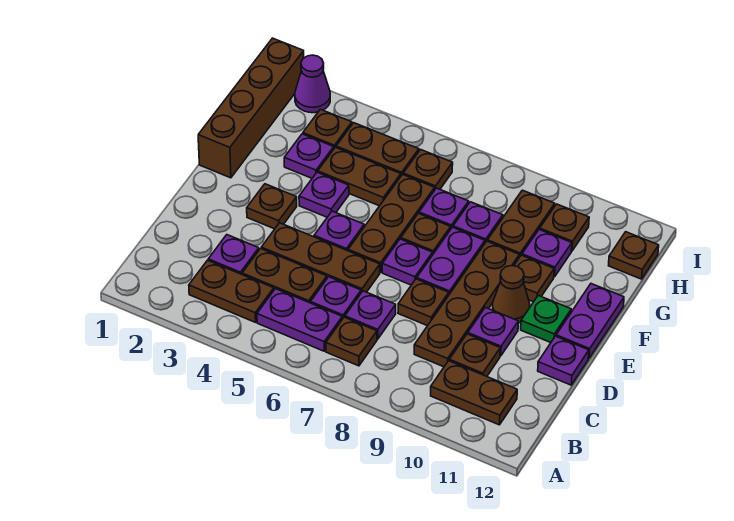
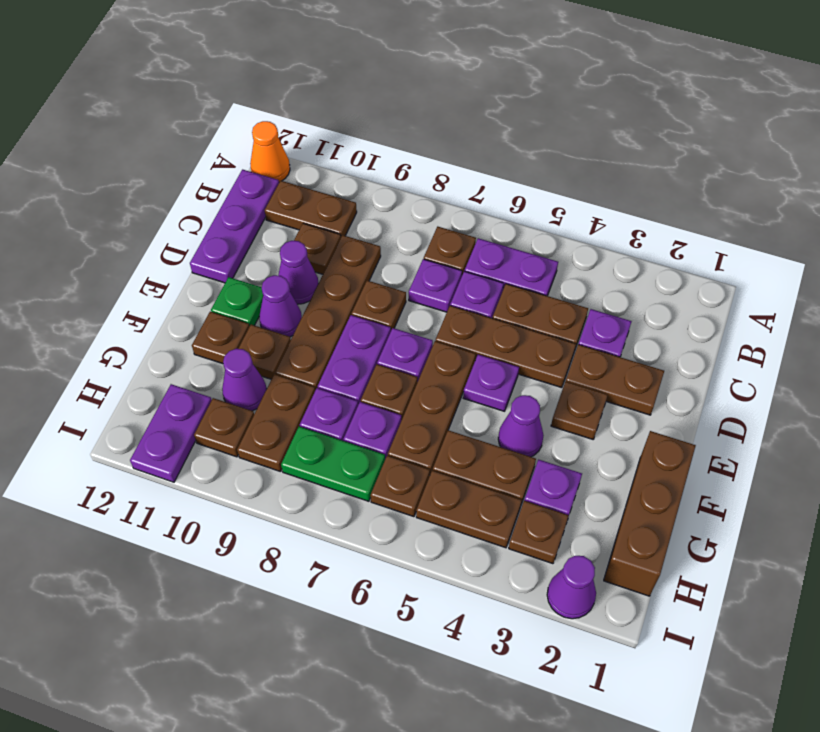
none -> orange cone A12 level 1
brown plate B3:B4 level 1 -> brown plate D2:D3 level 1
purple plate D10 level 1 -> purple cone D10 level 1
purple plate D12 level 1 -> purple plate B12:D12 level 1
brown cone E10 level 1 -> purple cone E10 level 1
purple plate E12:F12 level 1 -> purple plate H11:I11 level 1
brown brick F1:I1 level 1 -> brown brick F1:H1 level 1
purple plate F4 level 1 -> purple cone F4 level 1
purple plate G10 level 1 -> purple cone G10 level 1
none -> green plate H7:H8 level 1
brown plate H12 level 1 -> brown plate F11 level 1

